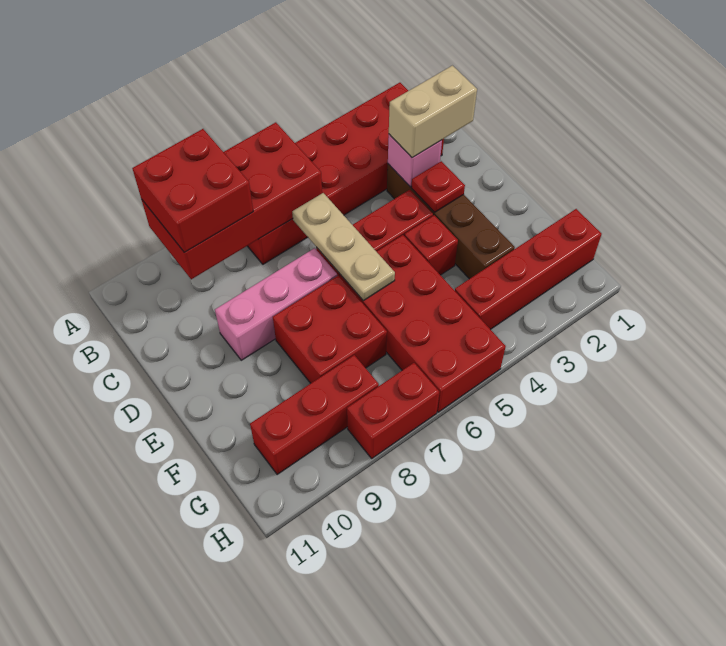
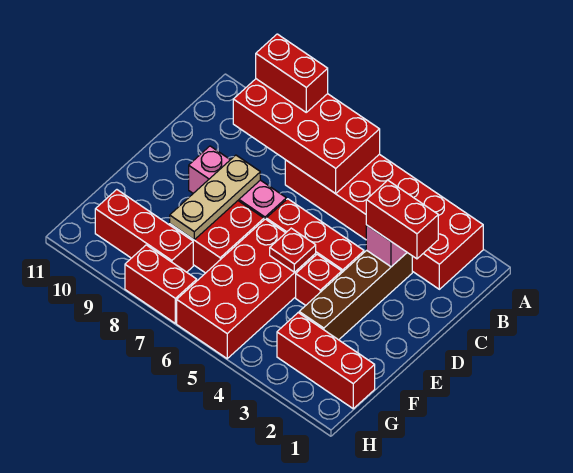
red brick A8:B9 level 3 -> red brick A8:A9 level 3
tan brick C2:C3 level 3 -> red brick C2:C3 level 3
tan plate C6:E6 level 2 -> tan plate D8:F8 level 2
red plate D3 level 2 -> red plate E5 level 2
red brick G1:G4 level 1 -> red brick G1:G3 level 1

